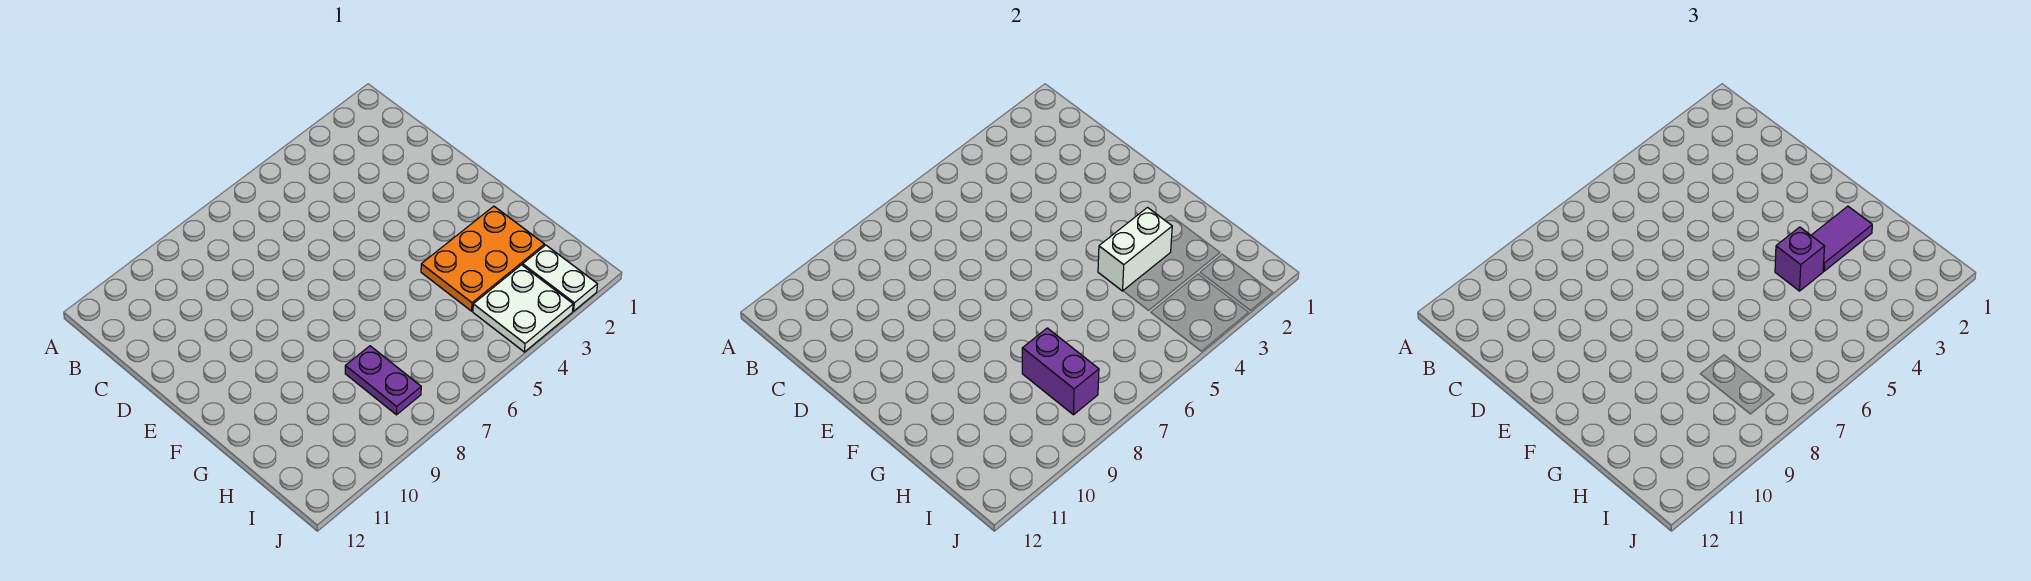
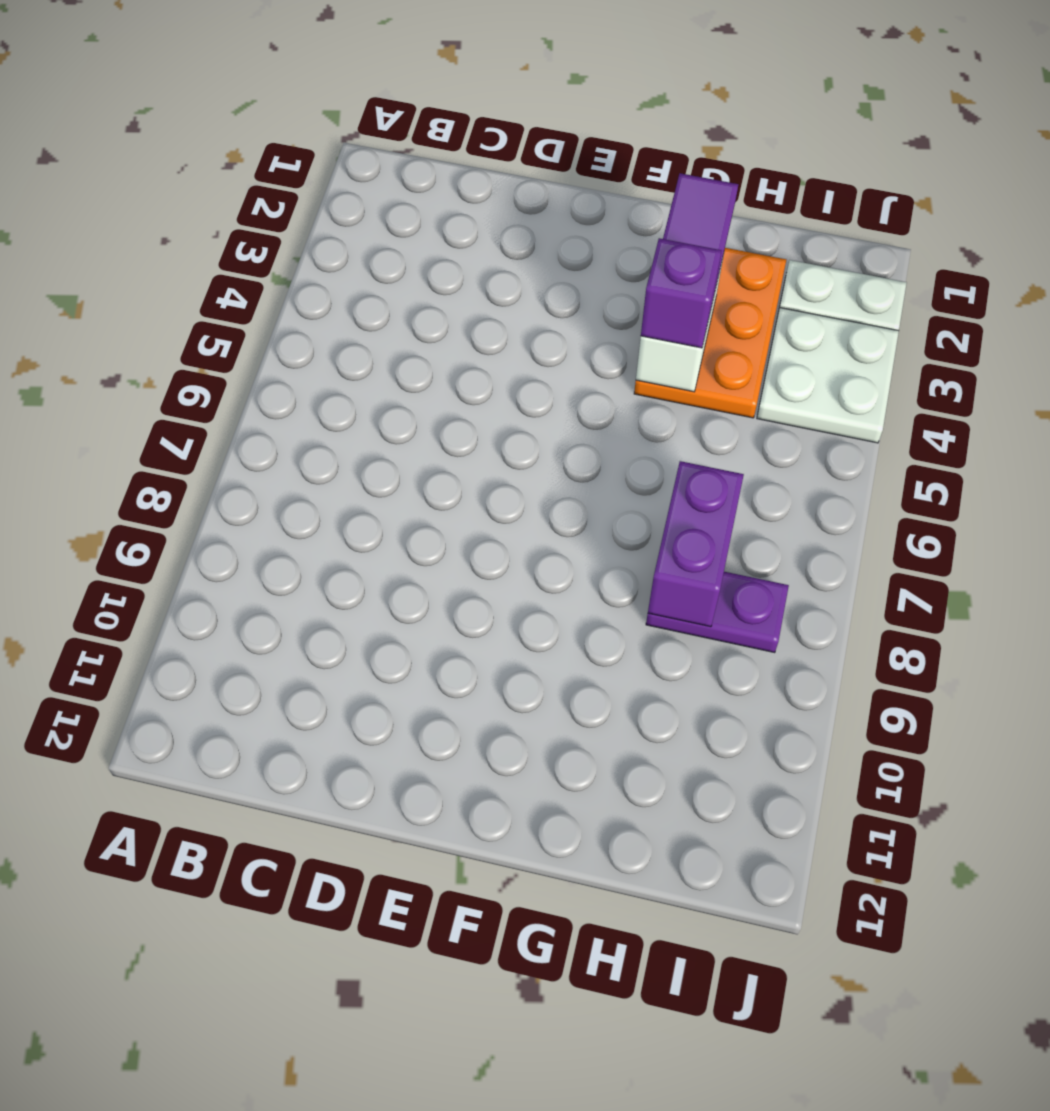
purple brick H8:I8 level 2 -> purple brick H7:H8 level 2

